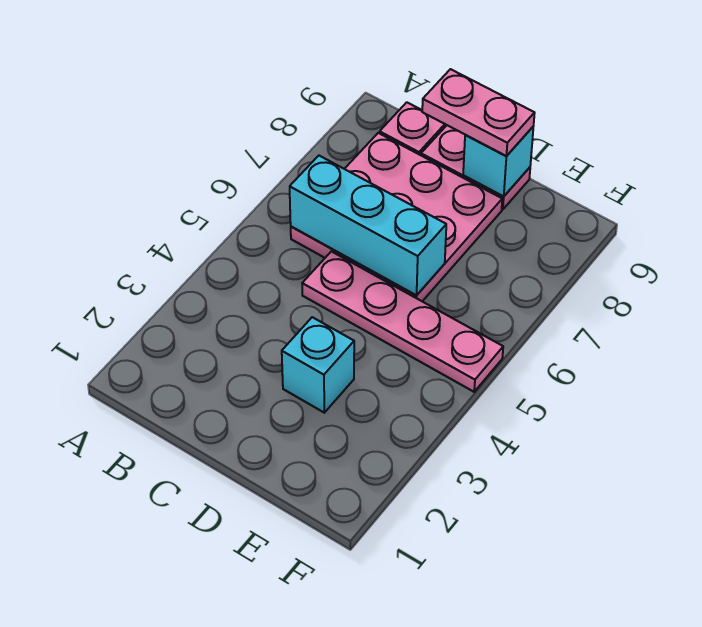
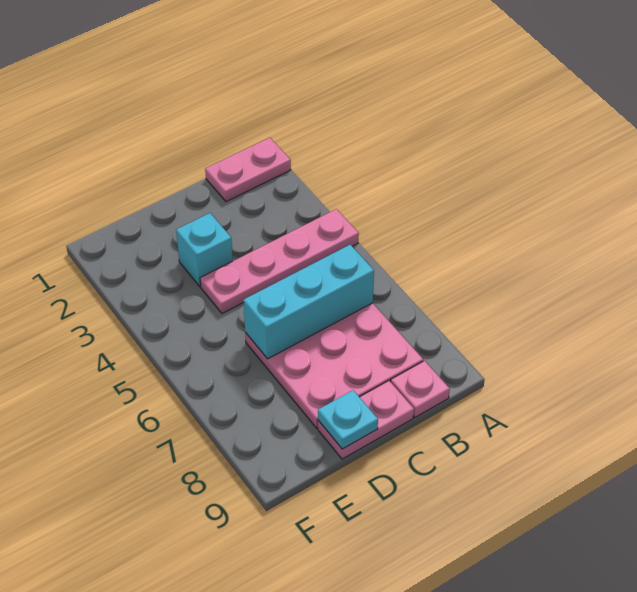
pink plate C5:F5 level 1 -> pink plate A4:D4 level 1
pink plate C9:D9 level 3 -> pink plate A1:B1 level 1
cyan brick D9 level 2 -> cyan plate D9 level 2

